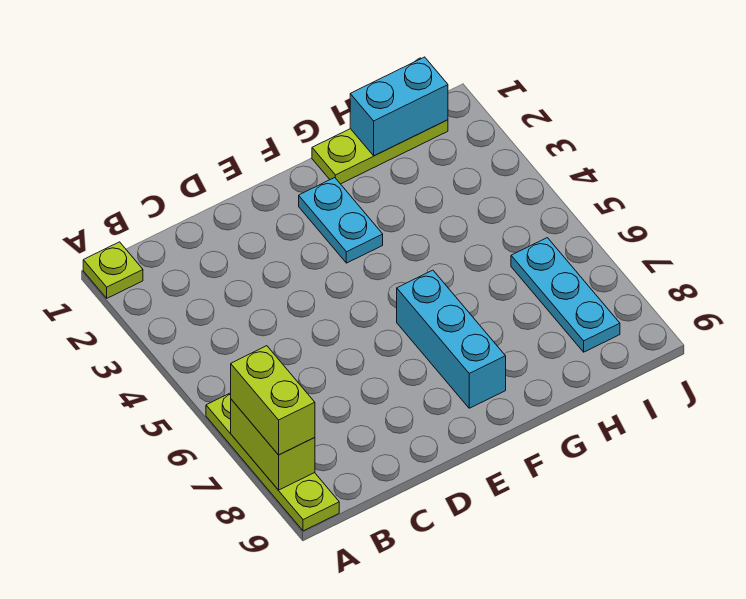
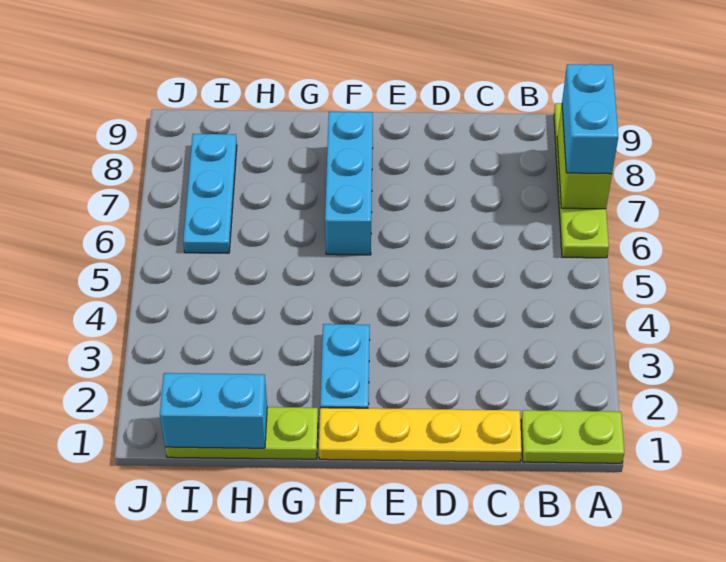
lime plate A1 level 1 -> lime plate A1:B1 level 1
lime brick A7:A8 level 3 -> cyan brick A7:A8 level 3
none -> yellow plate C1:F1 level 1

